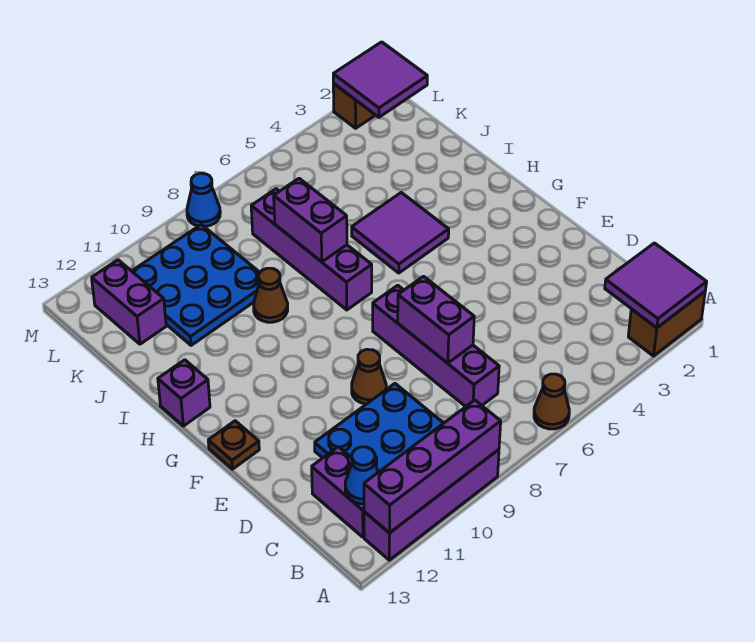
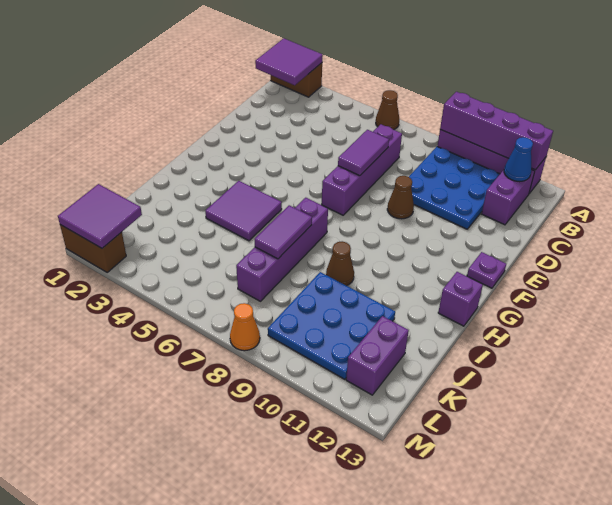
purple brick D7:E7 level 2 -> purple tile D7:E7 level 2
brown plate F13 level 1 -> purple plate F13 level 1
purple brick I7:J7 level 2 -> purple tile I7:J7 level 2
blue cone M8 level 1 -> orange cone M8 level 1

